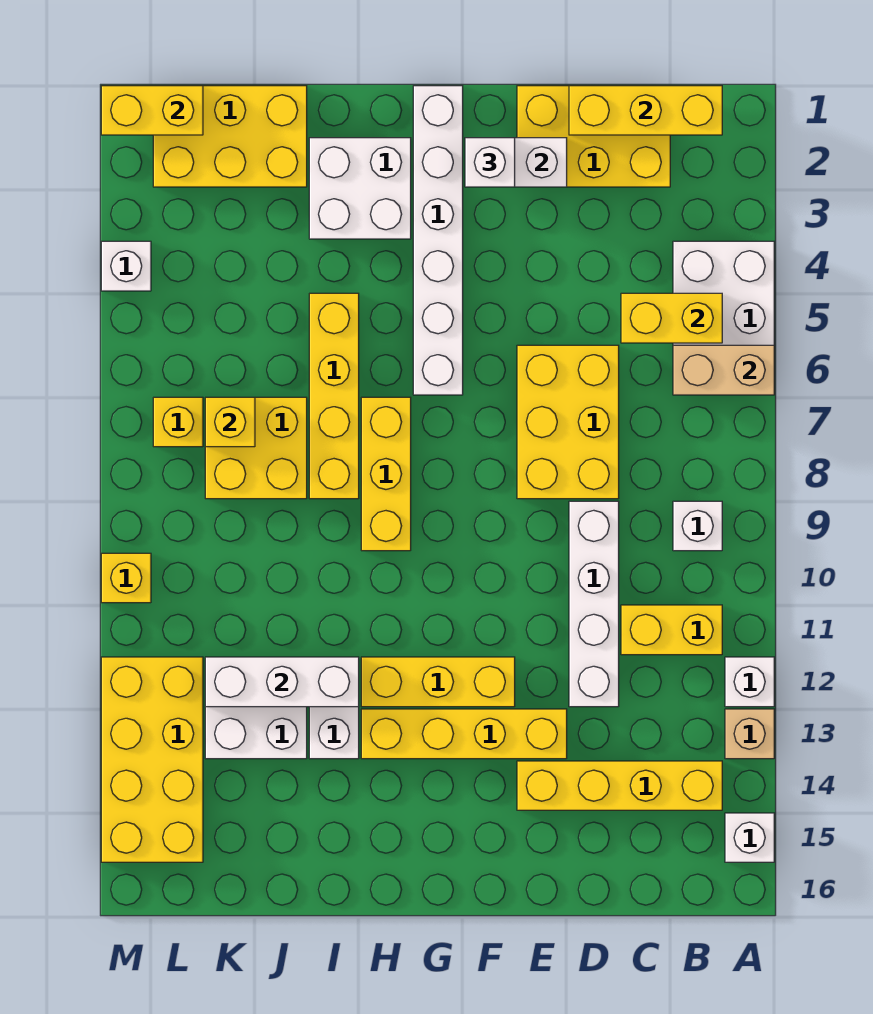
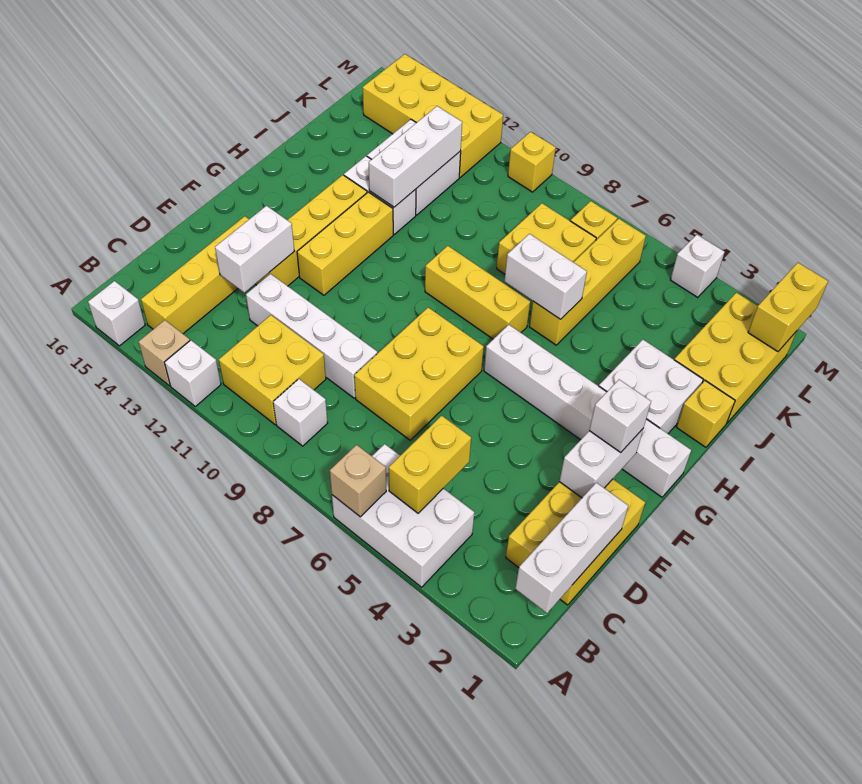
tan brick A6:B6 level 2 -> tan brick A6 level 2
yellow brick B1:D1 level 2 -> white brick B1:D1 level 2
yellow brick B11:C11 level 1 -> yellow brick B10:C11 level 1
yellow brick D6:E8 level 1 -> yellow brick D7:F8 level 1
none -> white brick D13:E13 level 2
yellow brick I5:I8 level 1 -> yellow brick I6:L6 level 1
none -> white brick I6:I7 level 2
yellow brick K7 level 2 -> yellow brick I1 level 1

